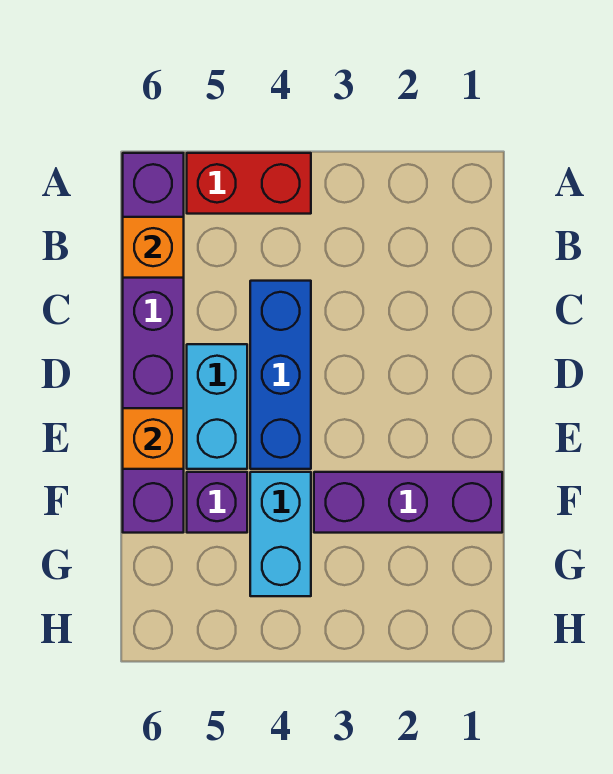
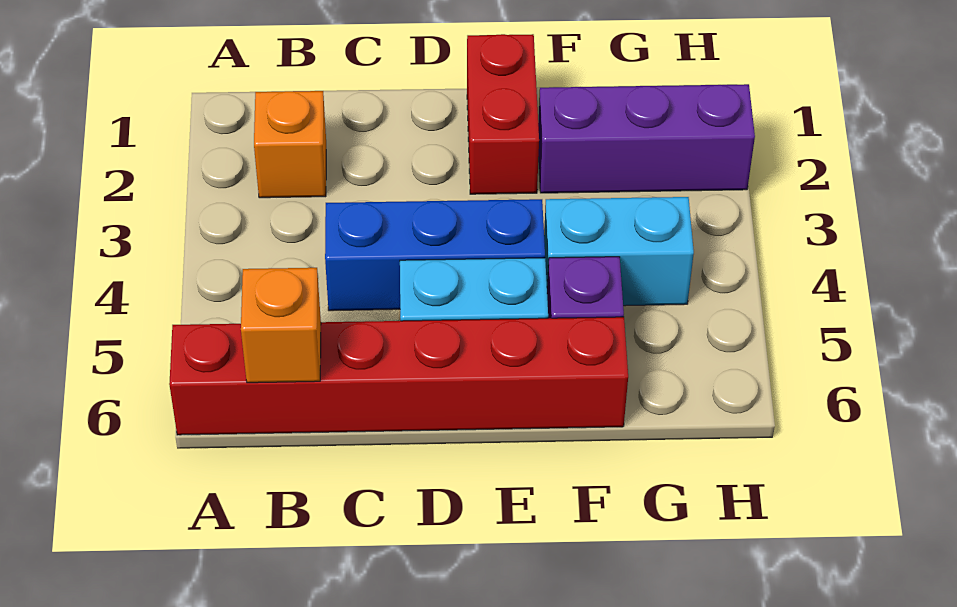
red brick A4:A5 level 1 -> red brick E1:E2 level 1
purple brick A6:F6 level 1 -> red brick A6:F6 level 1
orange brick E6 level 2 -> orange brick B2 level 1
purple brick F1:F3 level 1 -> purple brick F2:H2 level 1

